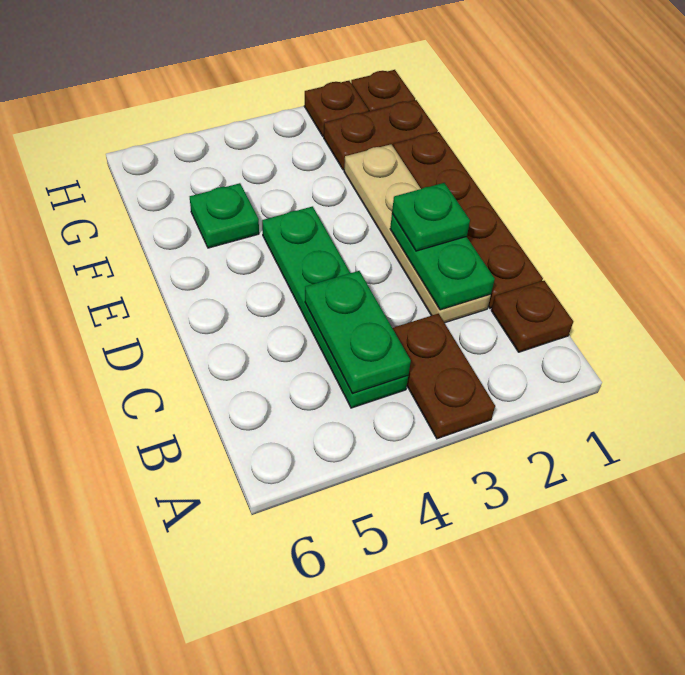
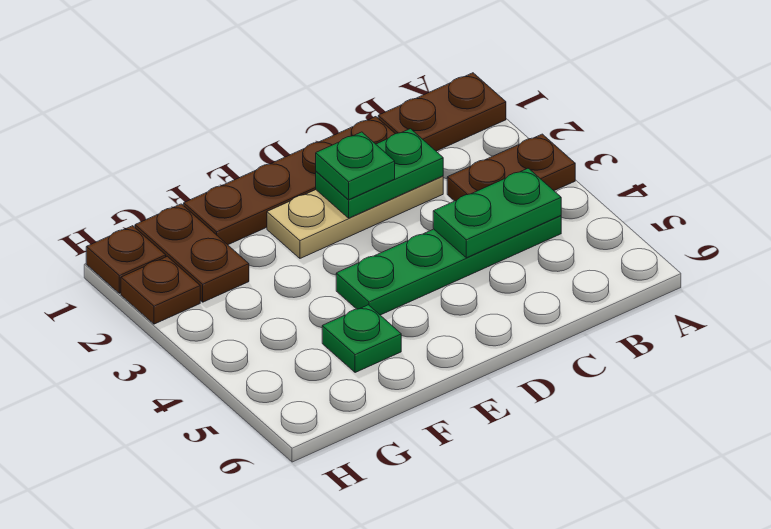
brown plate B1 level 1 -> brown plate A1:B1 level 1
tan plate C2:F2 level 1 -> tan plate C2:E2 level 1

